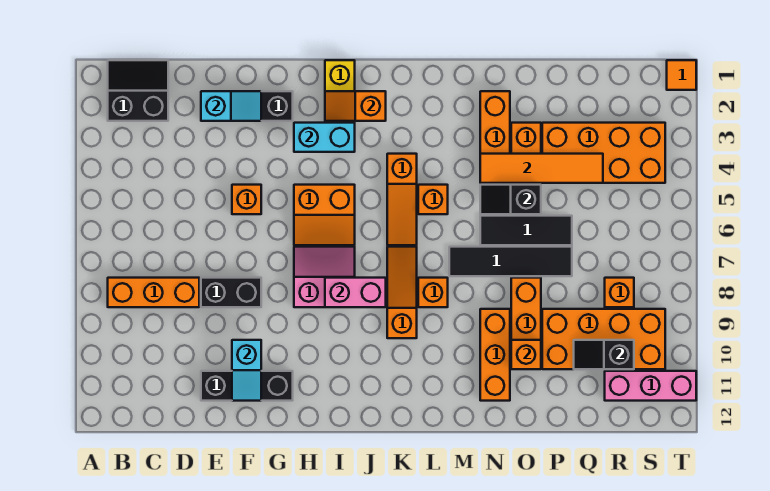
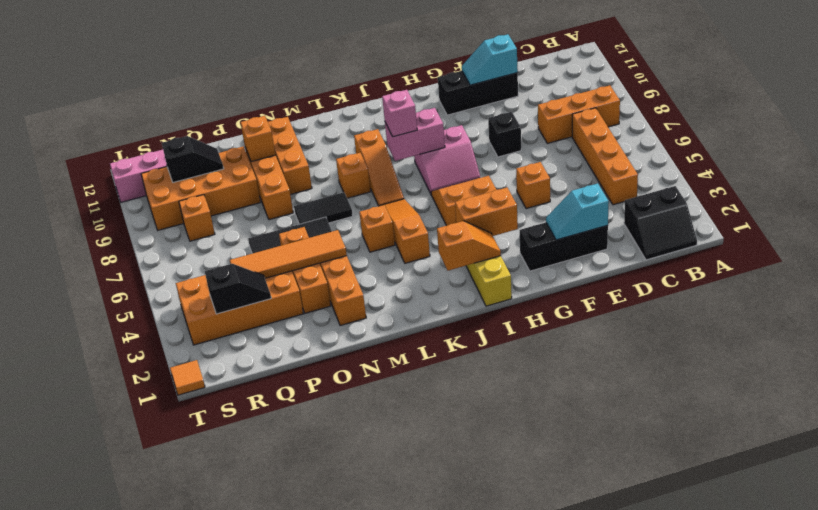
none -> orange brick C4:C7 level 1
black brick E8:F8 level 1 -> black brick F8 level 1
cyan slope F10:F11 level 2 top 10 -> cyan slope E11:F11 level 2 top E
cyan brick H3:I3 level 2 -> orange brick H3:I3 level 2
none -> pink brick J8 level 3
black tile M7:P7 level 1 -> black tile M7:N7 level 1
black slope N5:O5 level 2 top O -> black slope Q3:R3 level 2 top R

